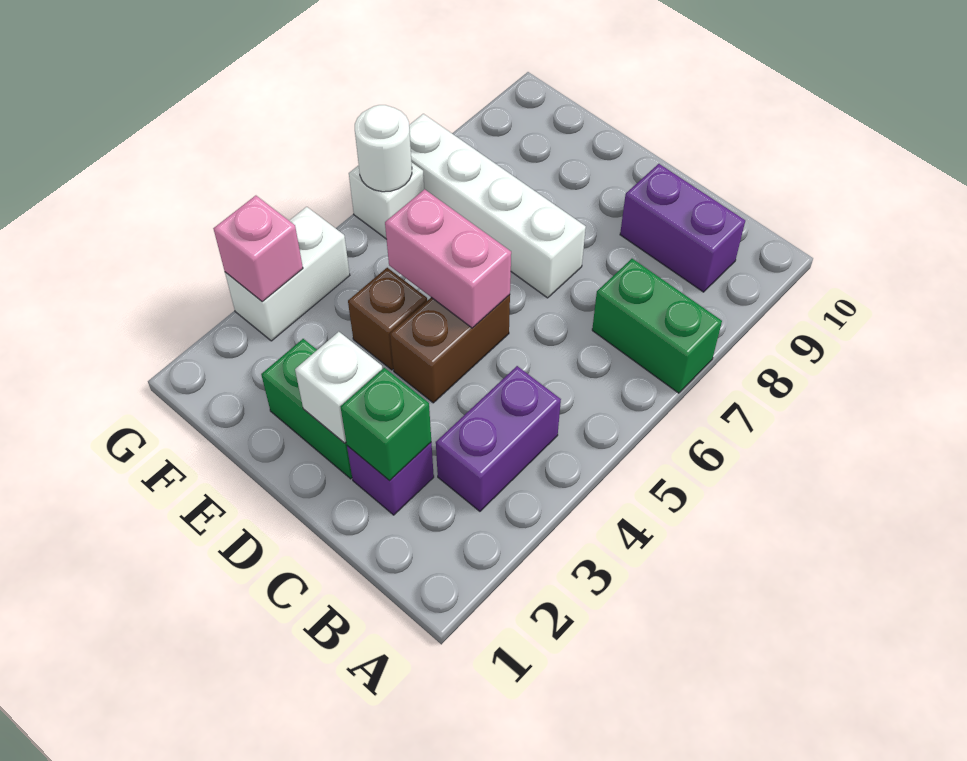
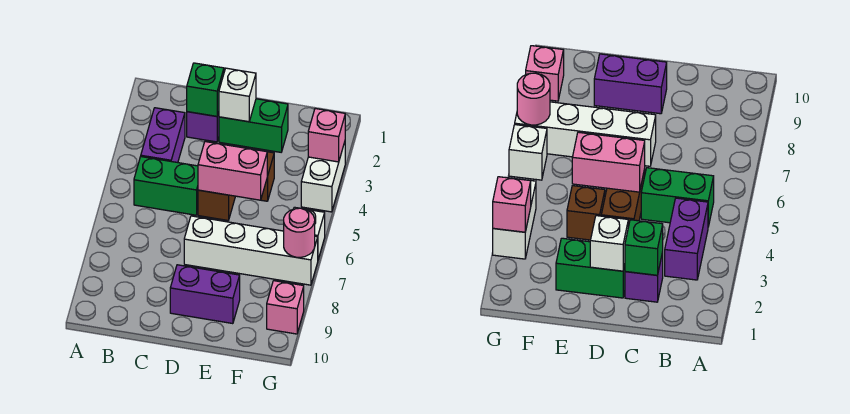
green brick A7:B7 level 1 -> green brick B5:C5 level 1
purple brick B9:C9 level 1 -> purple brick D9:E9 level 1
white round brick G6 level 2 -> none
none -> pink round brick G7 level 2
none -> pink brick G9 level 1

